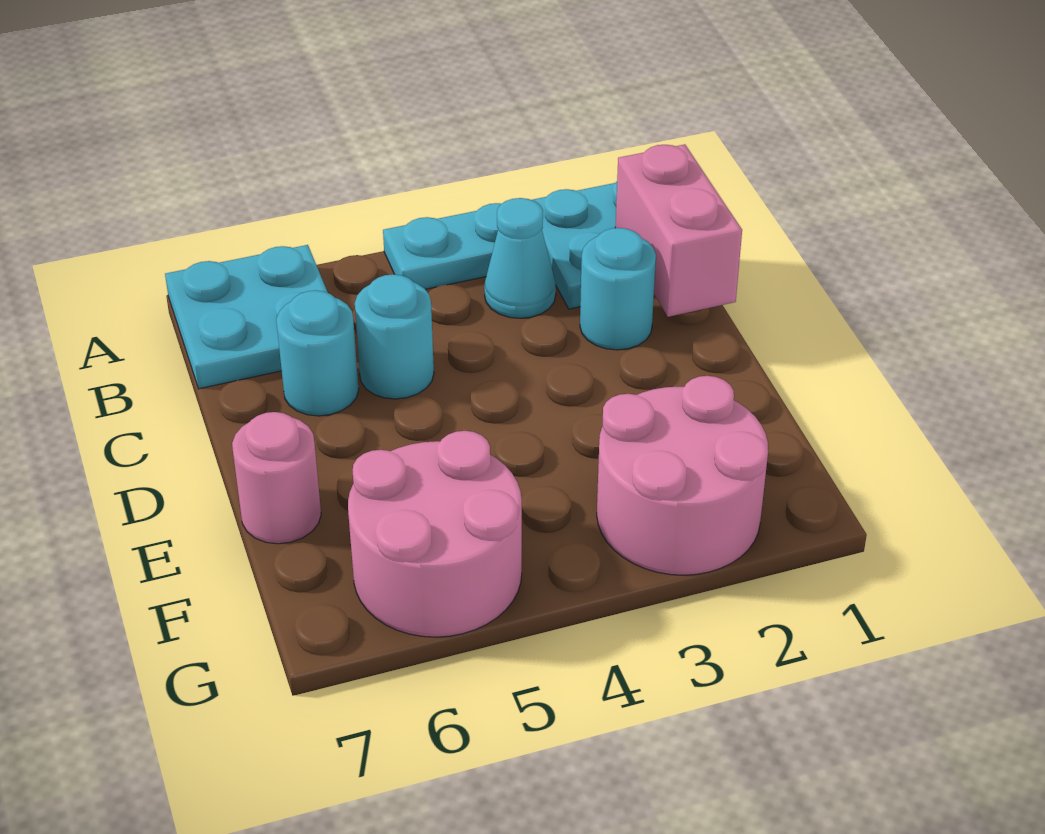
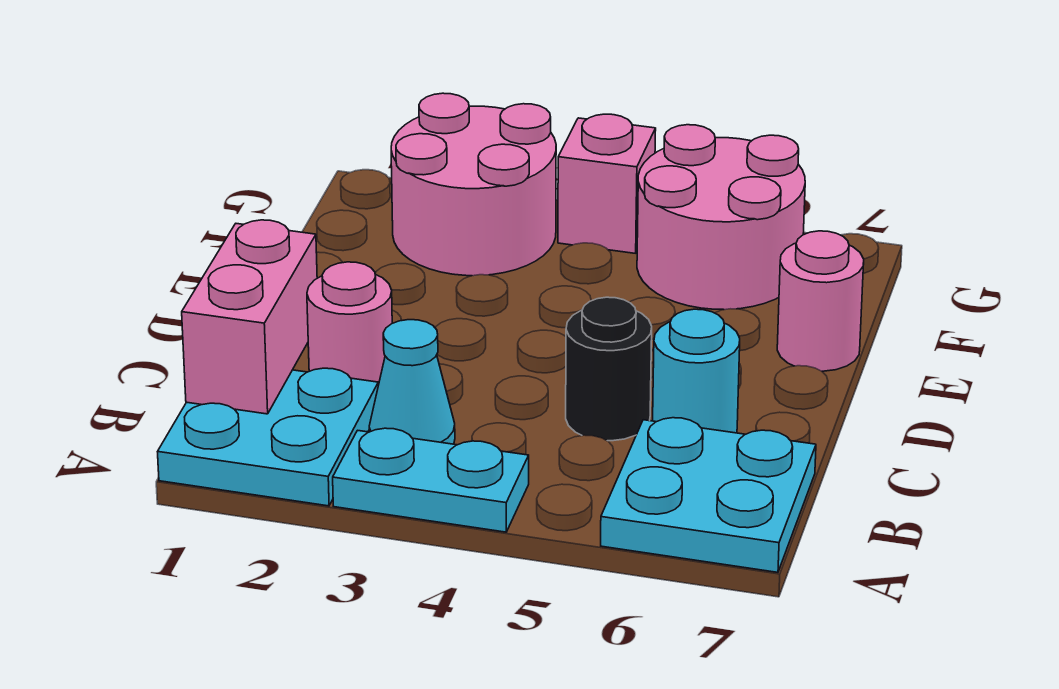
cyan round brick C2 level 1 -> pink round brick C2 level 1
cyan round brick C5 level 1 -> black round brick C5 level 1
none -> pink brick G4 level 1

